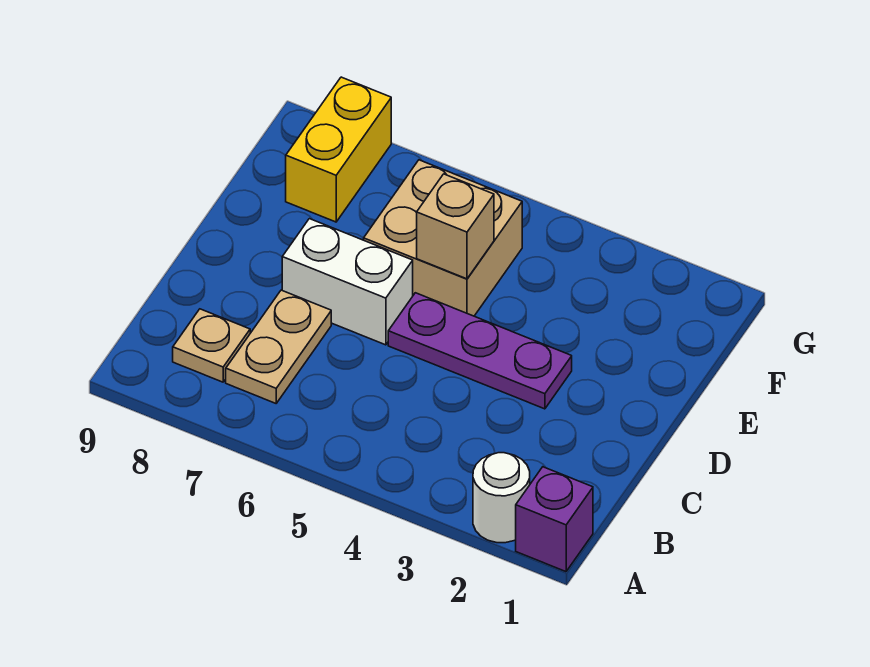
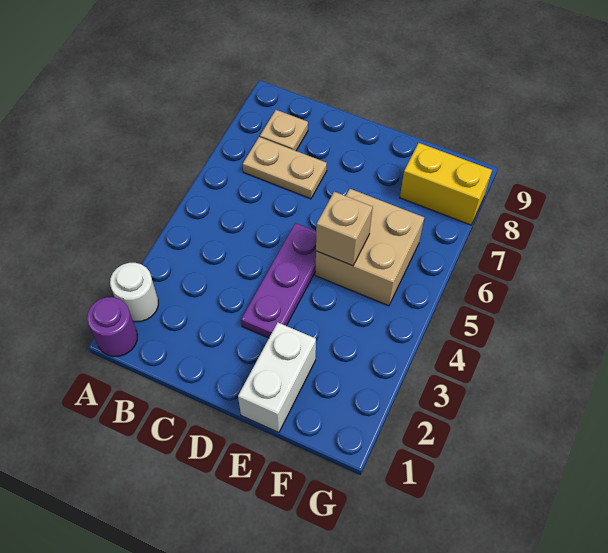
purple brick A1 level 1 -> purple round brick A1 level 1
white brick D6:D7 level 1 -> white brick E1:E2 level 1

